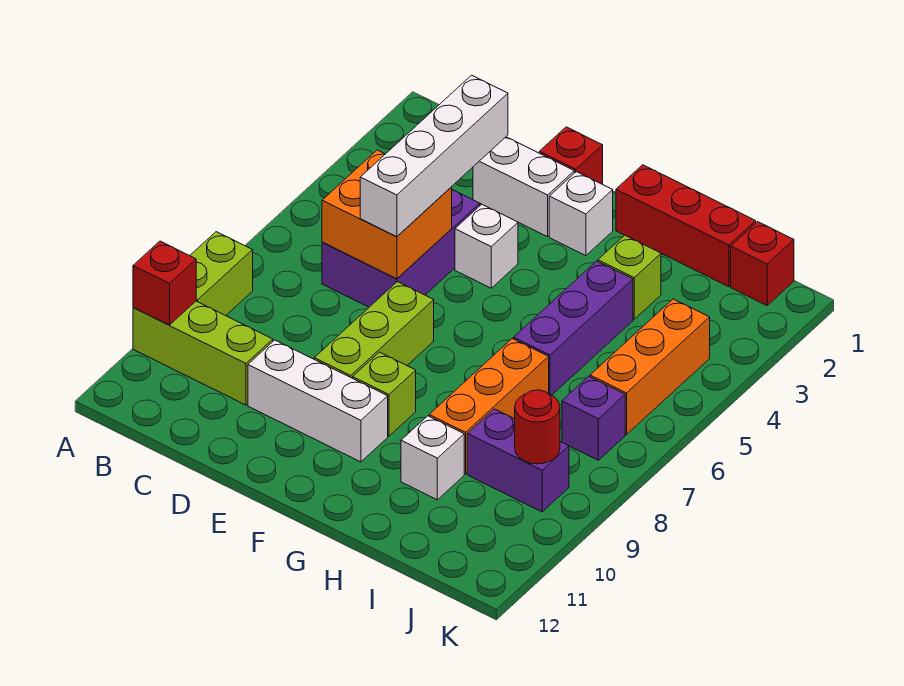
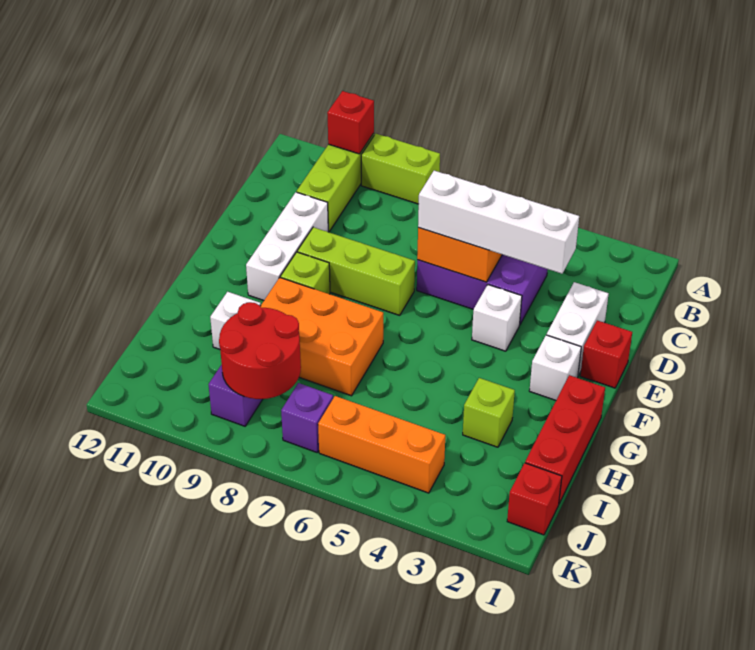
purple brick H4:H6 level 1 -> none
orange brick H7:H9 level 1 -> orange brick G7:H9 level 1
red round brick J9 level 2 -> red round brick I8:J9 level 2

